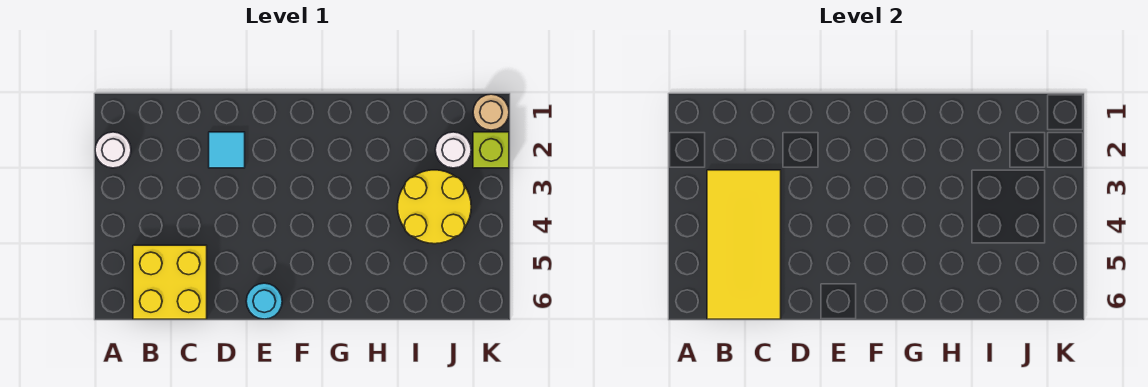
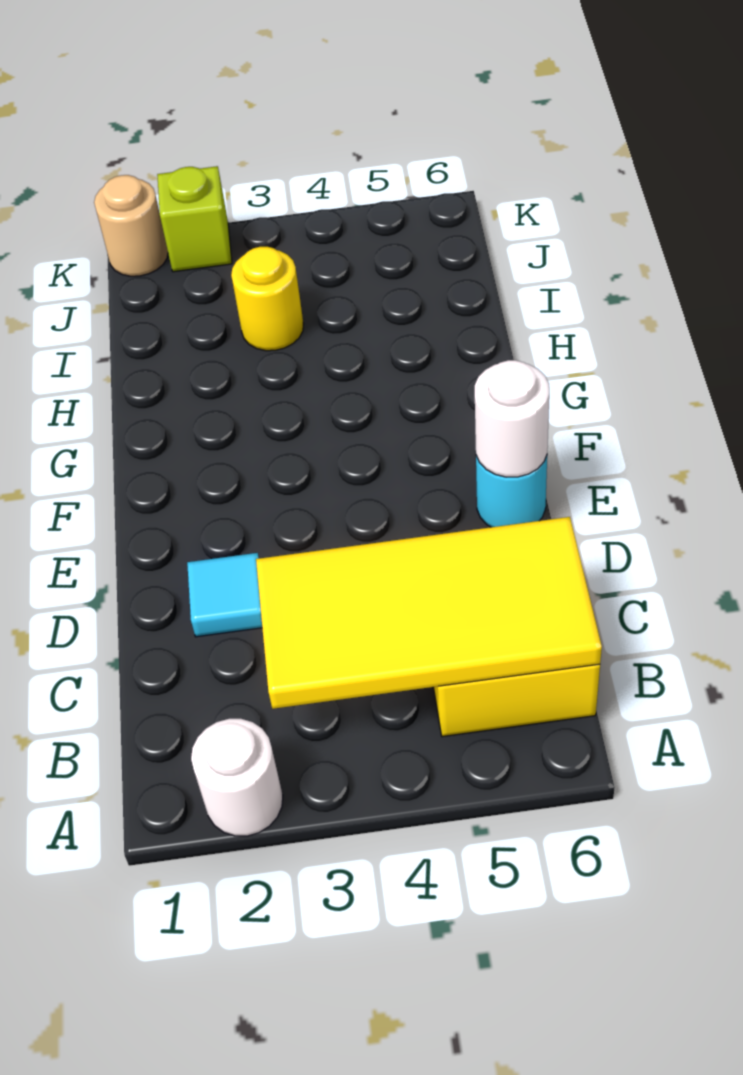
yellow round brick I3:J4 level 1 -> yellow round brick I3 level 1
white round brick J2 level 1 -> white round brick E6 level 2

